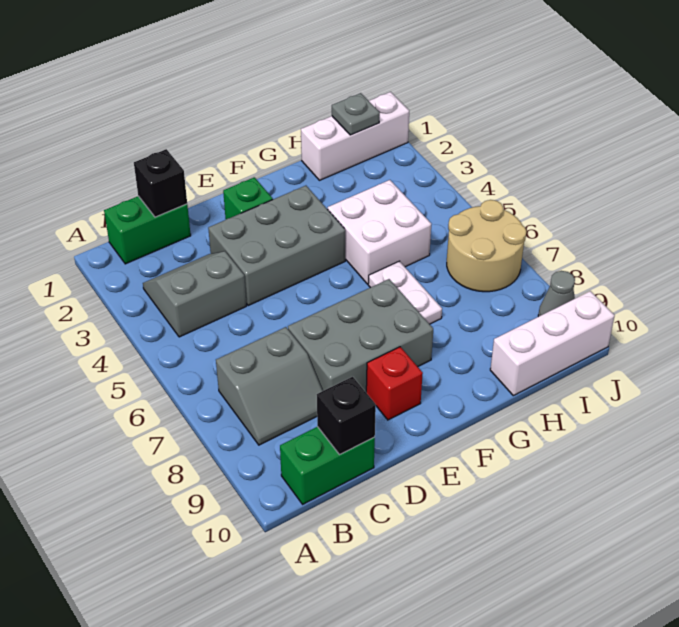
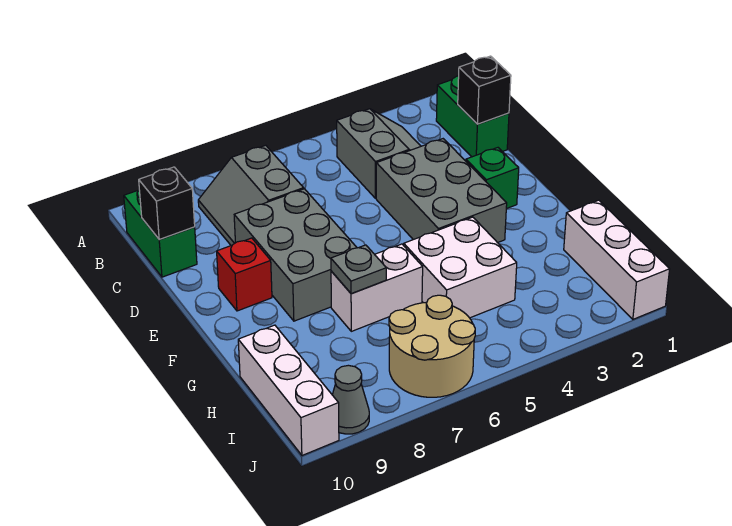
white plate G6:G7 level 1 -> white brick G6:G7 level 1
grey plate I1 level 2 -> grey plate G7 level 2

